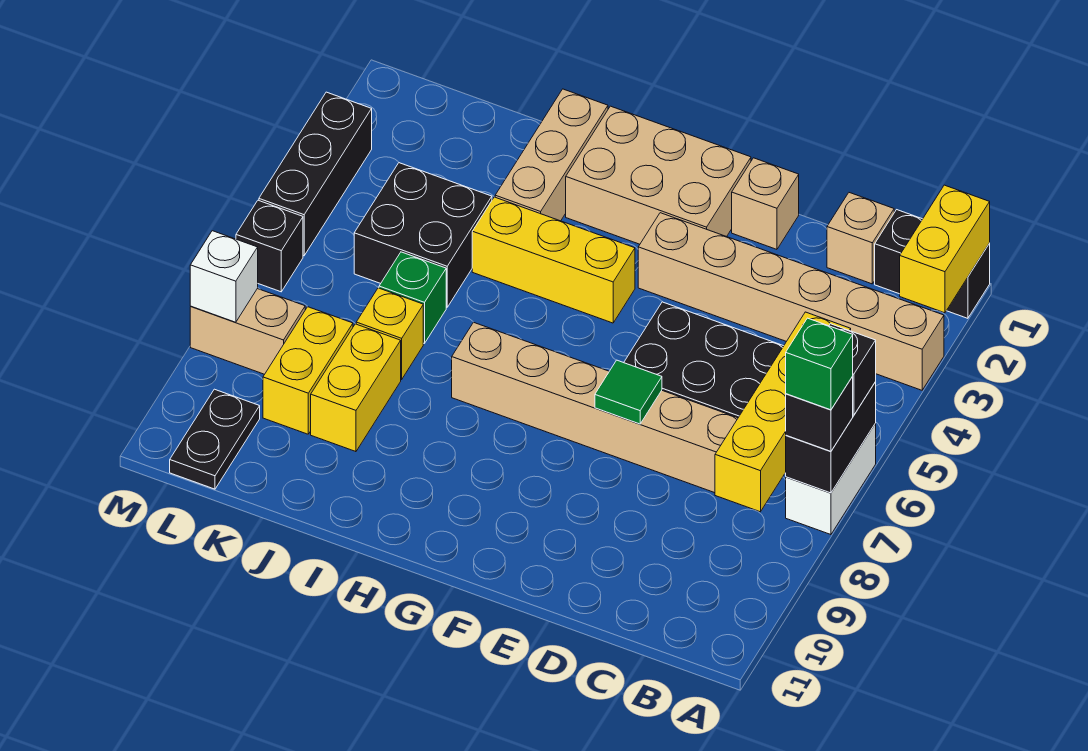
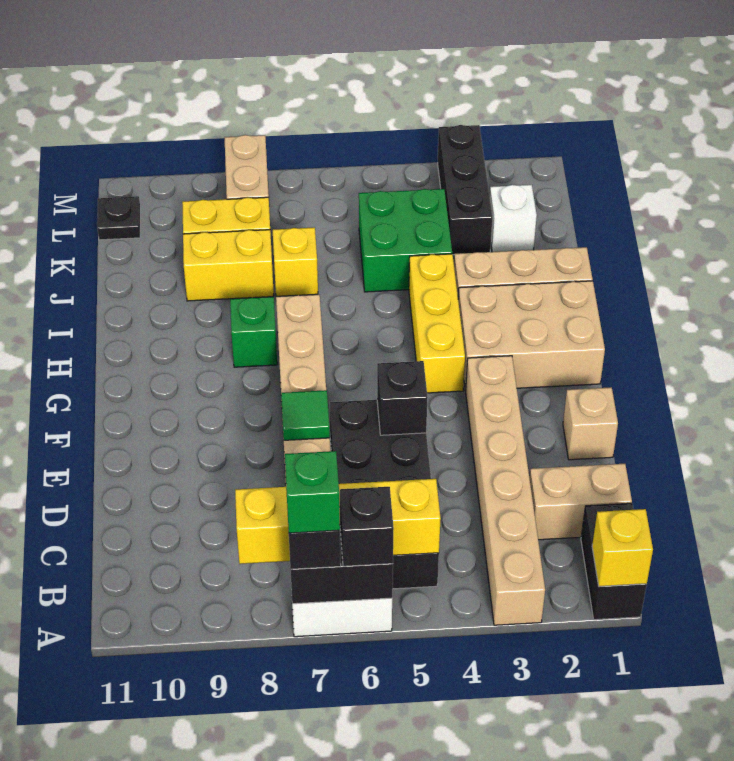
yellow brick A1:A2 level 2 -> yellow brick A1 level 2
tan brick C1 level 1 -> tan brick C1:C2 level 1
tan brick F1:H2 level 1 -> tan brick G1:H3 level 1
black brick J4:K5 level 1 -> green brick J4:K5 level 1
green brick J6 level 1 -> green brick H8 level 1
black plate L10:L11 level 1 -> black plate L11 level 1
black brick M3:M5 level 1 -> black brick K3:M3 level 1
black brick M6 level 1 -> black brick E5 level 2
white brick M8 level 2 -> white brick K2 level 1

